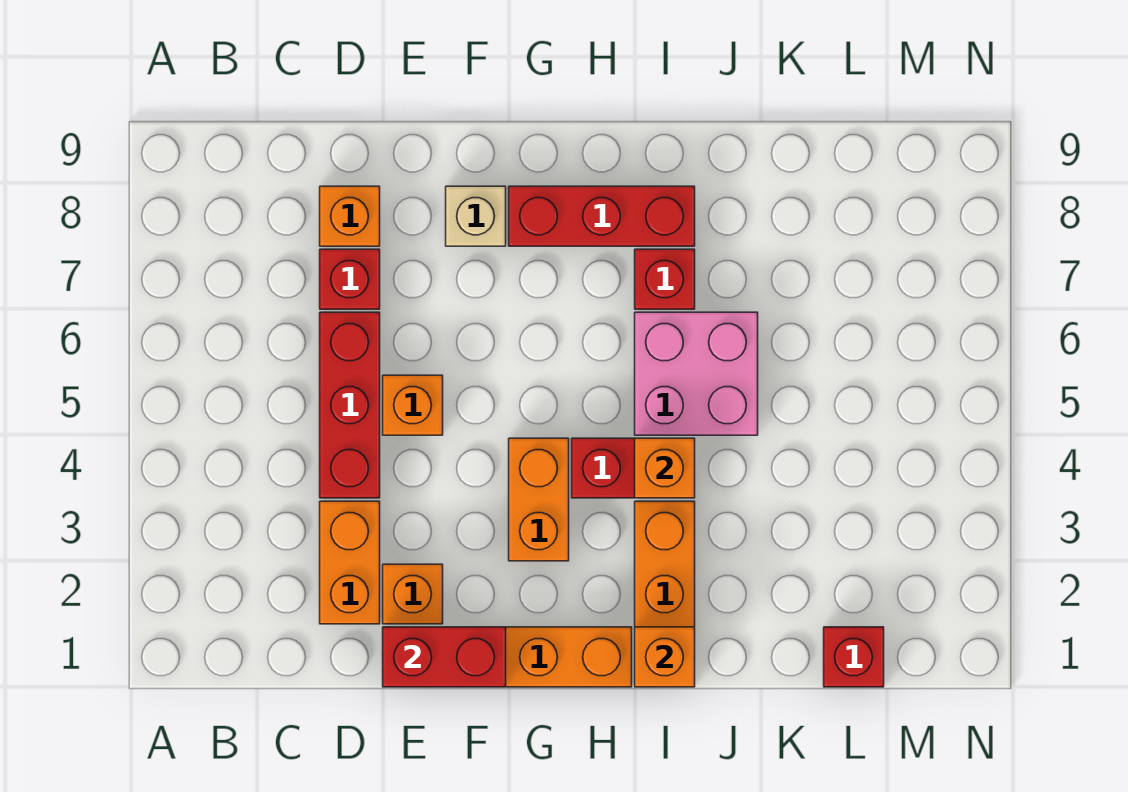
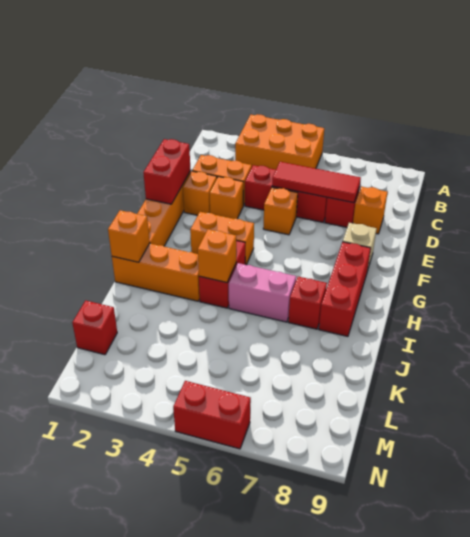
none -> orange brick A3:B5 level 1
none -> red tile D5:D7 level 2
none -> orange brick E3 level 1
pink brick I5:J6 level 1 -> pink brick I5:I6 level 1
none -> red brick N5:N6 level 1

